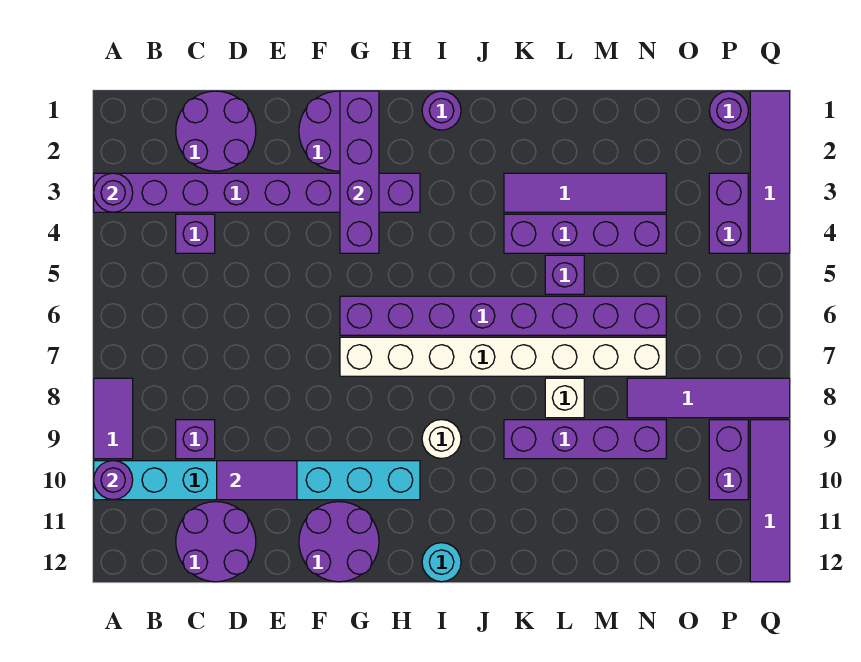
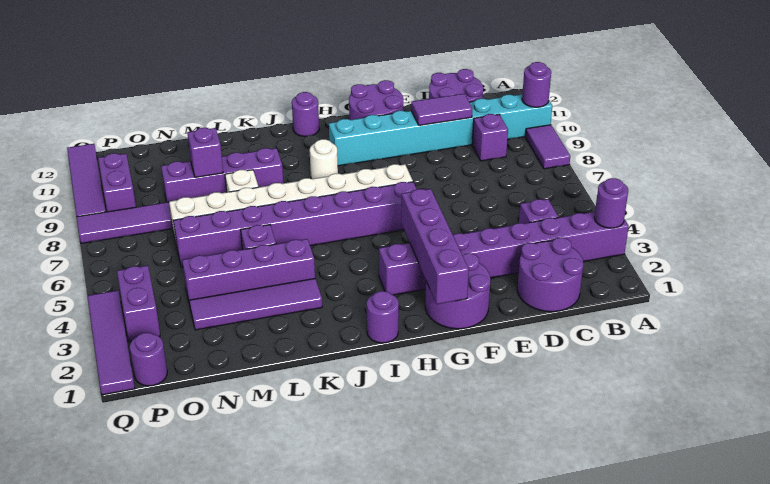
cyan round brick I12 level 1 -> purple round brick I12 level 1
none -> purple brick M9 level 2

